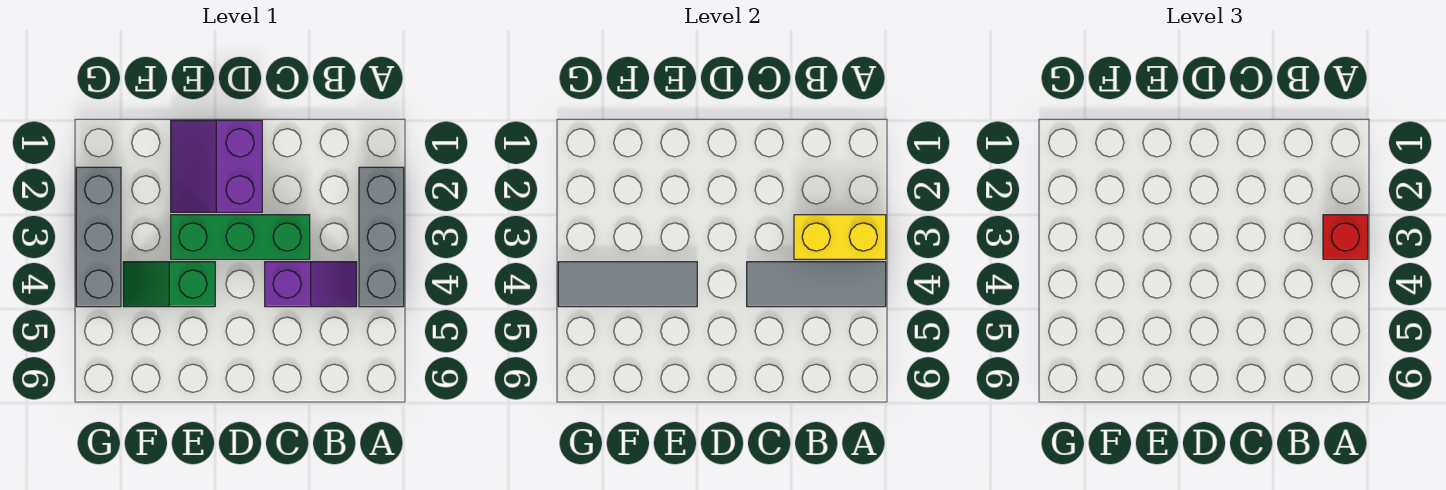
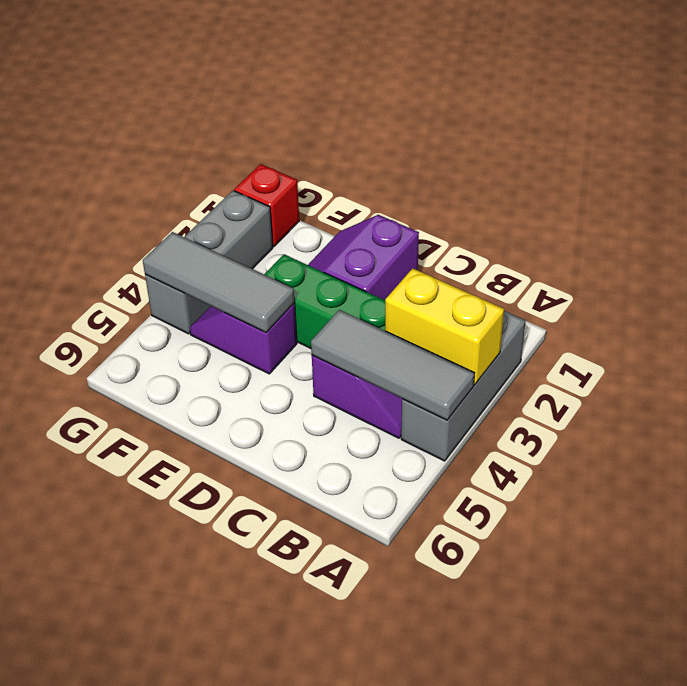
red brick A3 level 3 -> red brick G1 level 1
green slope E4:F4 level 1 top E -> purple slope E4:F4 level 1 top E

